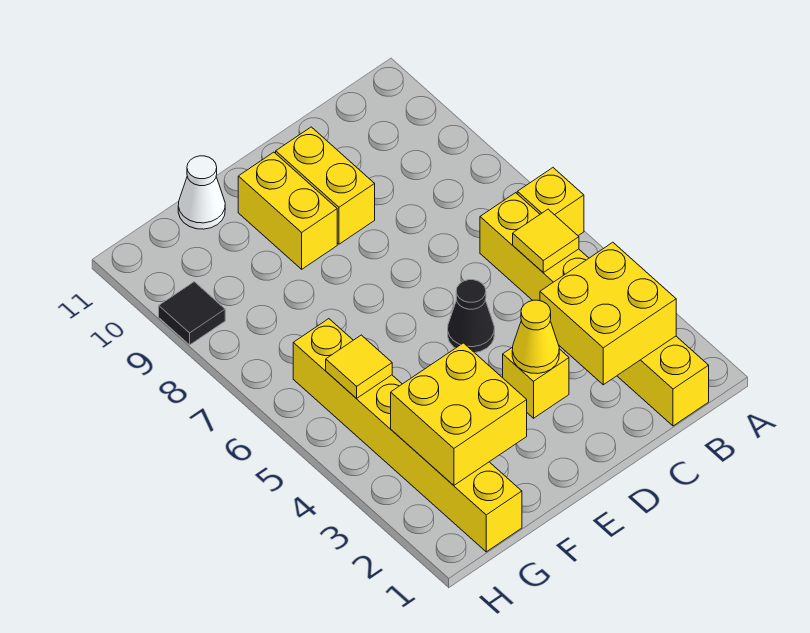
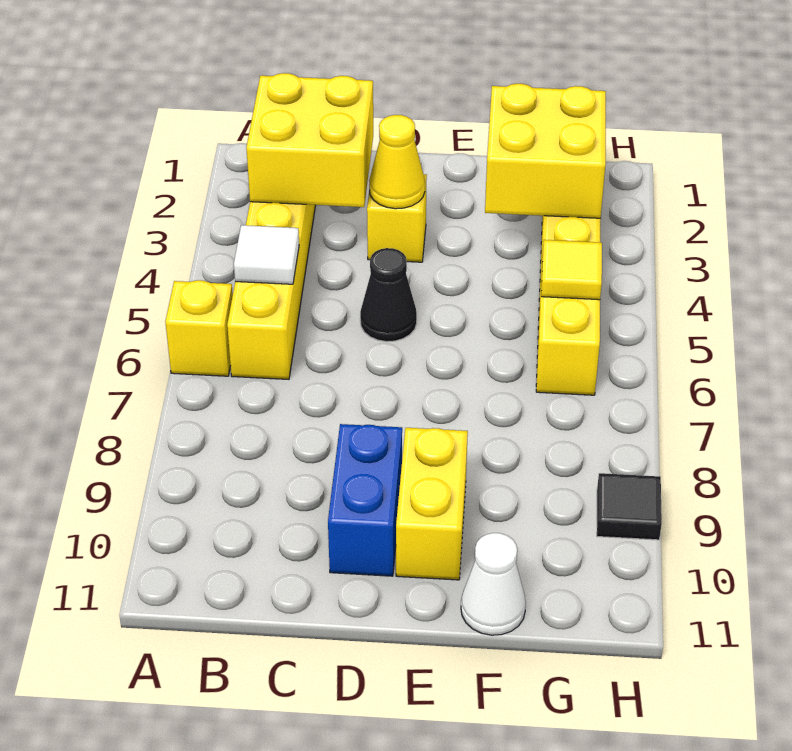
yellow tile B5 level 2 -> white tile B5 level 2
yellow brick D9:D10 level 1 -> blue brick D9:D10 level 1

